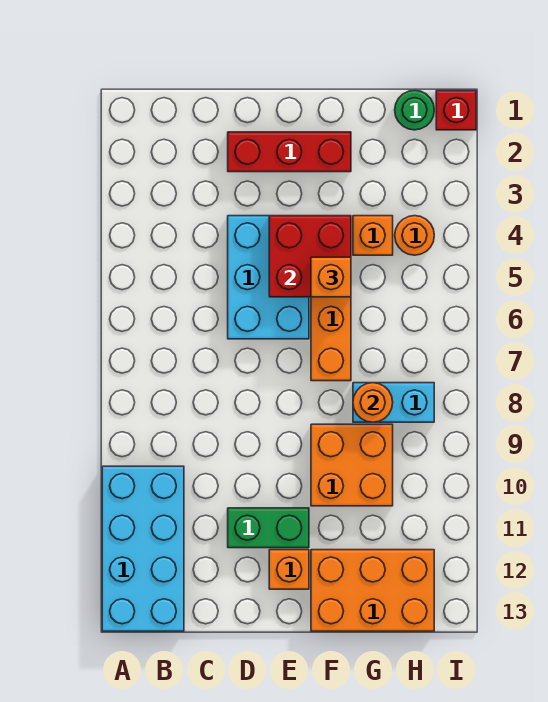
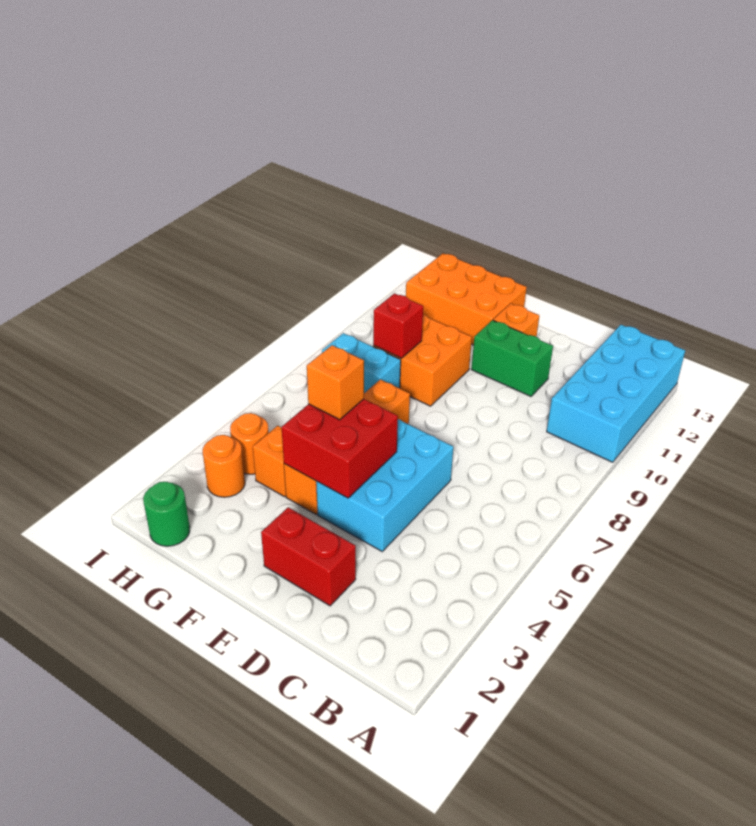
red brick D2:F2 level 1 -> red brick D2:E2 level 1
orange round brick G8 level 2 -> orange round brick H3 level 1
red brick I1 level 1 -> red brick G9 level 2

